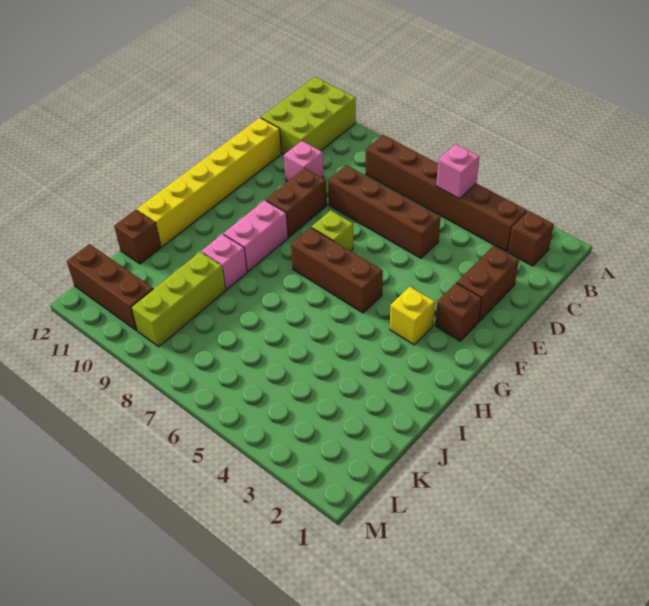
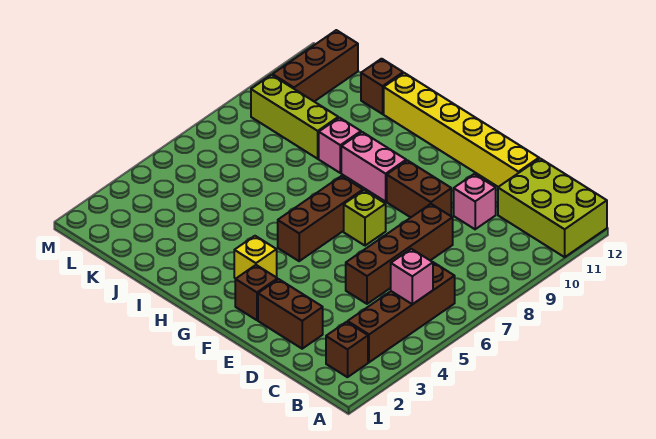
brown brick B3:B8 level 1 -> brown brick B3:B6 level 1

